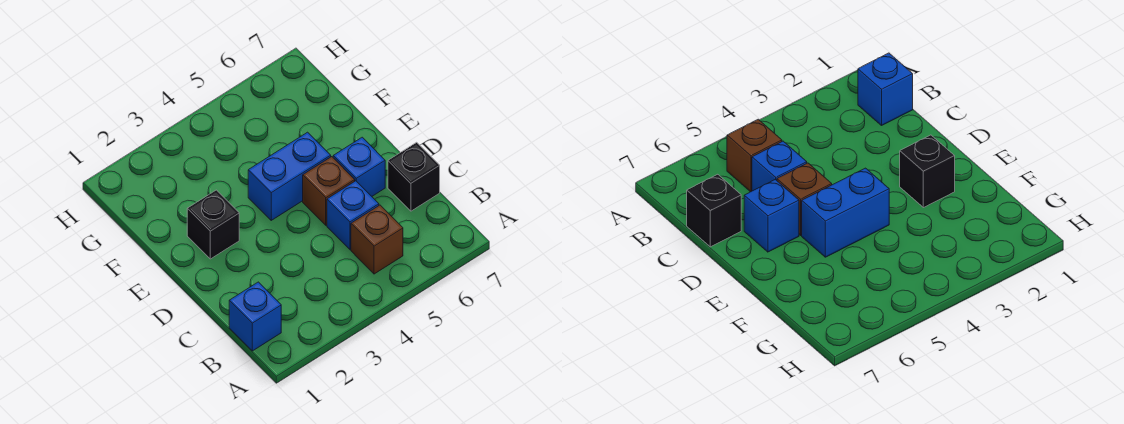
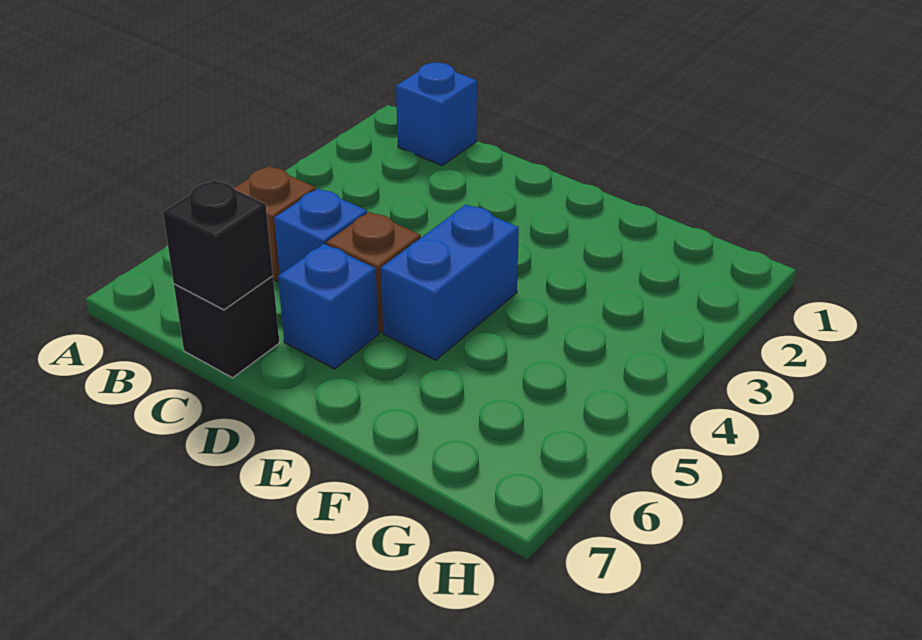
black brick E2 level 1 -> black brick C7 level 2

